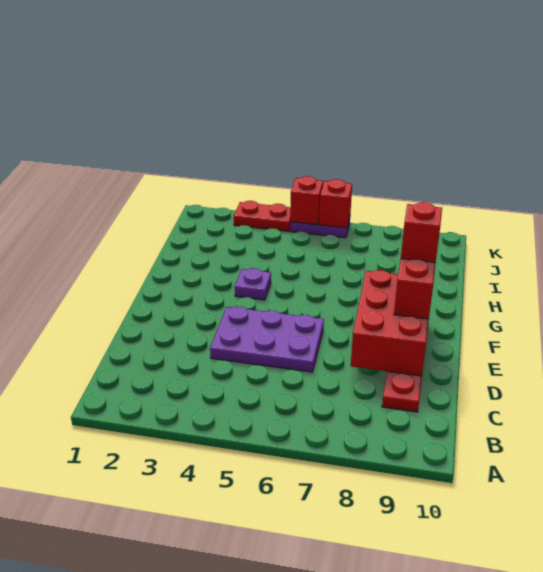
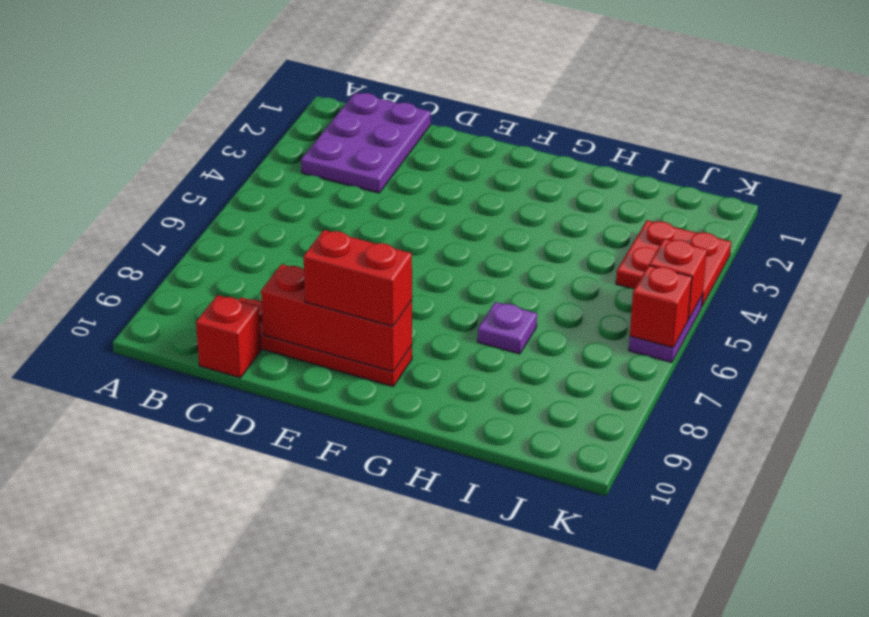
purple plate D4:E6 level 1 -> purple plate B1:C3 level 1
red brick D8:F9 level 2 -> red brick D9:F9 level 2
red brick F9 level 4 -> red brick C10 level 1
purple plate G4 level 1 -> purple plate H7 level 1
red plate K3:K4 level 1 -> red plate J3:K4 level 1

